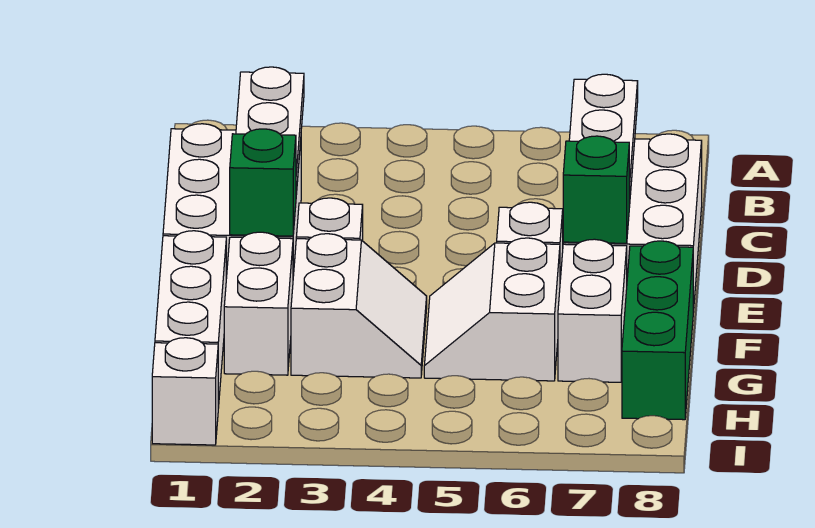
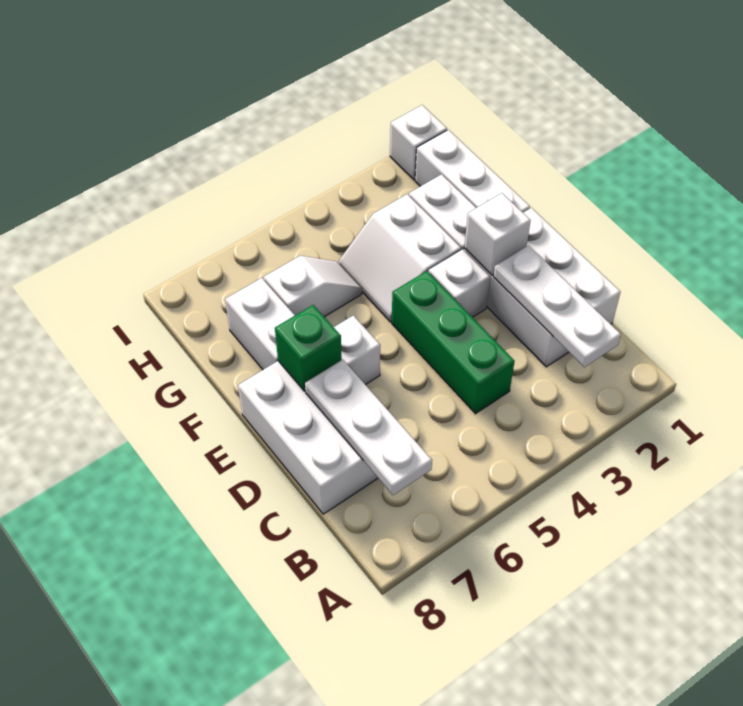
green brick E2 level 2 -> white brick E2 level 2
white slope F5:G6 level 1 top 6 -> white slope G5:G6 level 1 top 6
green brick F8:H8 level 1 -> green brick C4:E4 level 1

